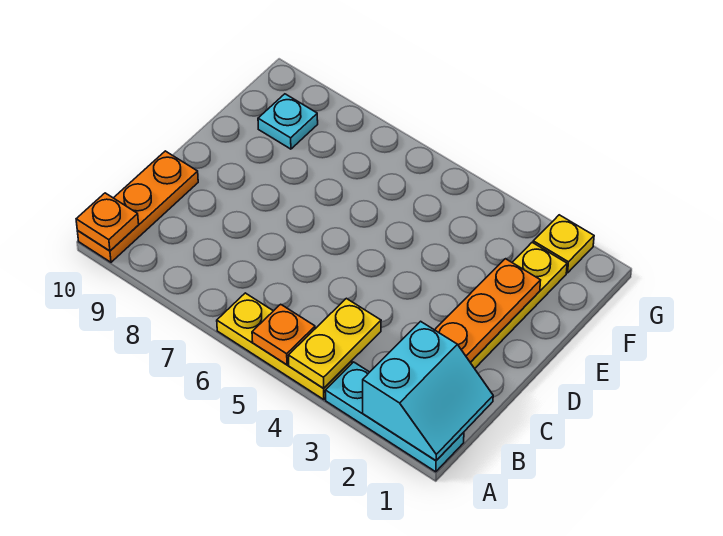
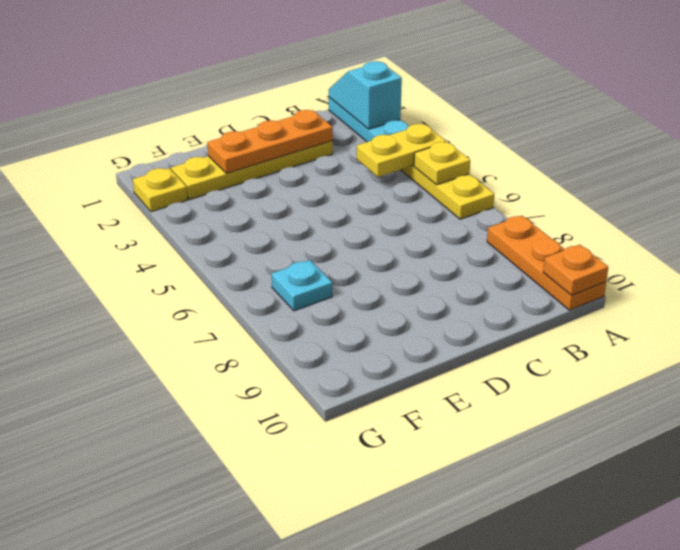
cyan slope A1:B2 level 2 top 2 -> cyan slope A1:A2 level 2 top 2
orange plate A5 level 2 -> yellow plate A5 level 2
orange plate A10:C10 level 1 -> orange plate A8:A10 level 1
cyan plate F9 level 1 -> cyan plate F7 level 1

